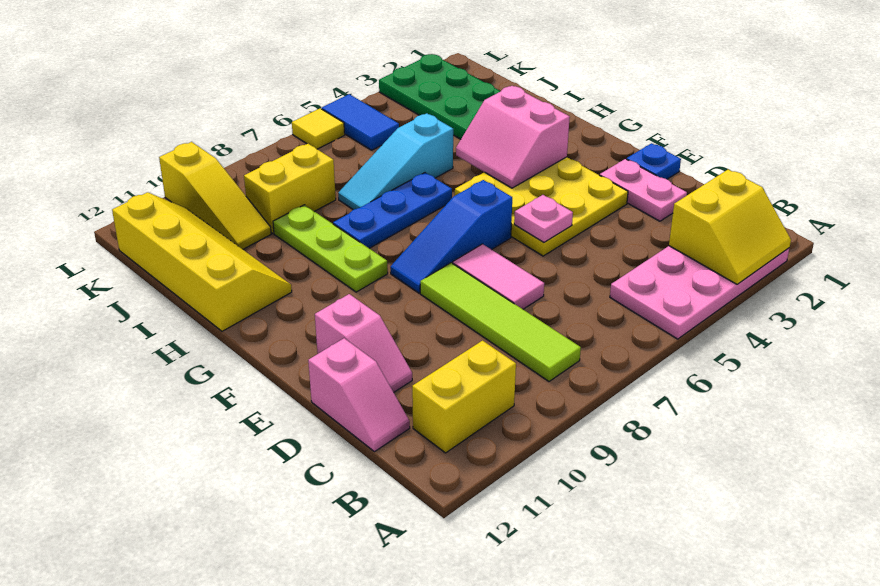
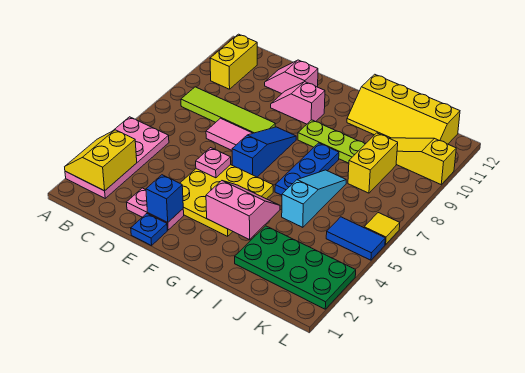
pink slope C12:D12 level 1 top D -> pink slope E10:F10 level 1 top F
none -> blue brick E2 level 2

